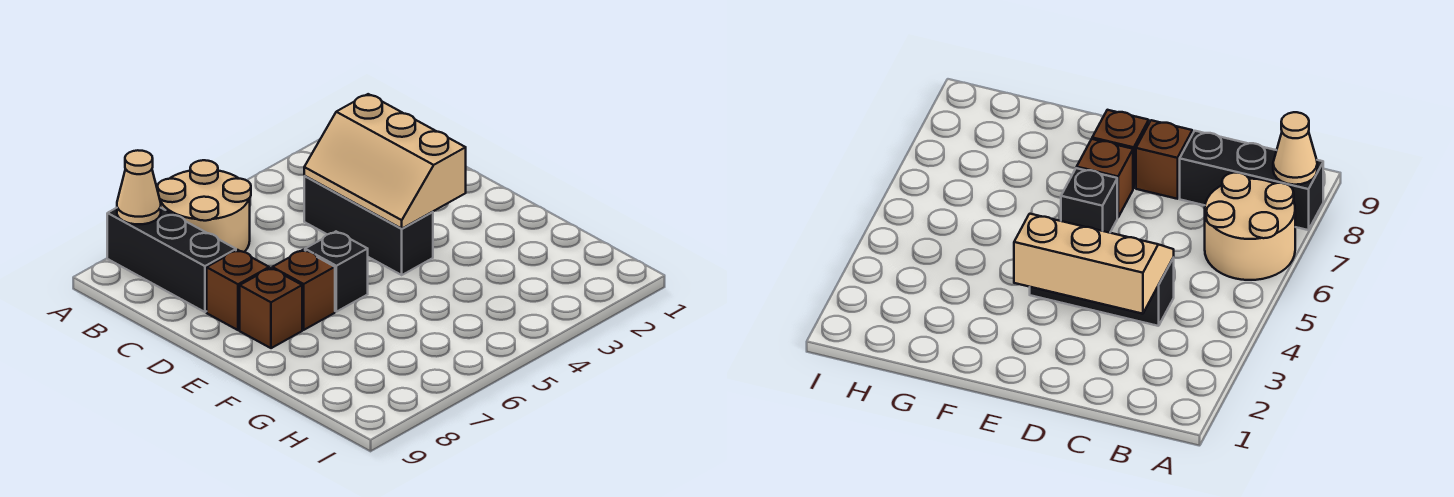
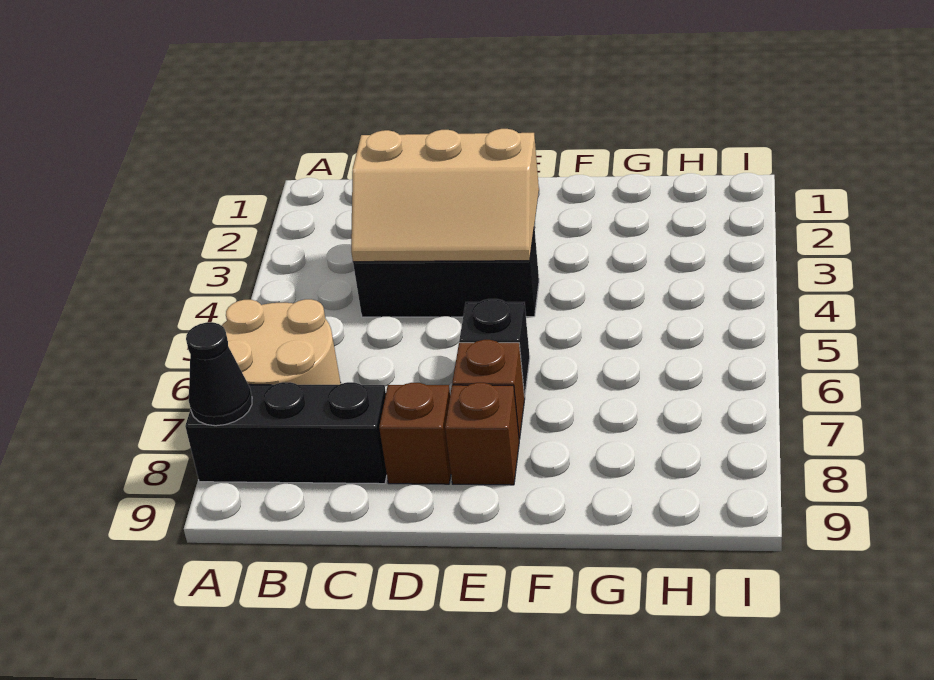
tan cone A8 level 2 -> black cone A8 level 2

